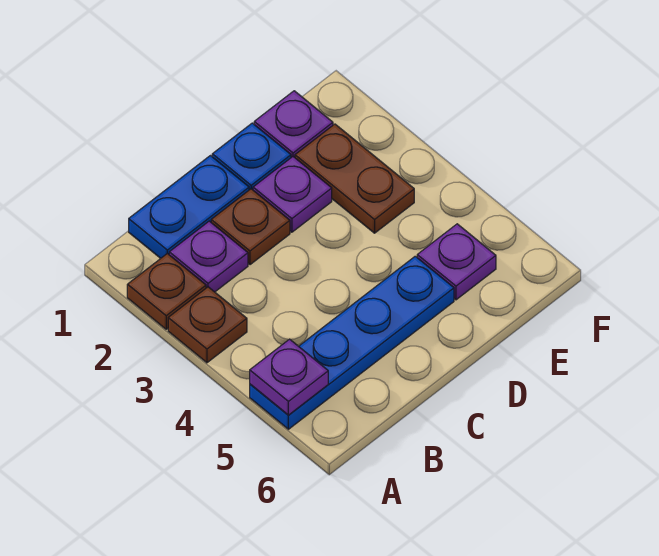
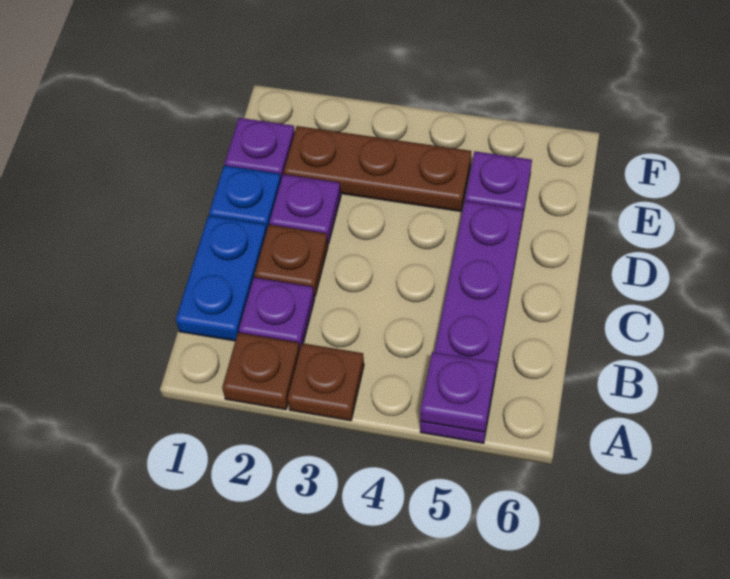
blue plate A5:D5 level 1 -> purple plate A5:D5 level 1
brown plate E2:E3 level 1 -> brown plate E2:E4 level 1

